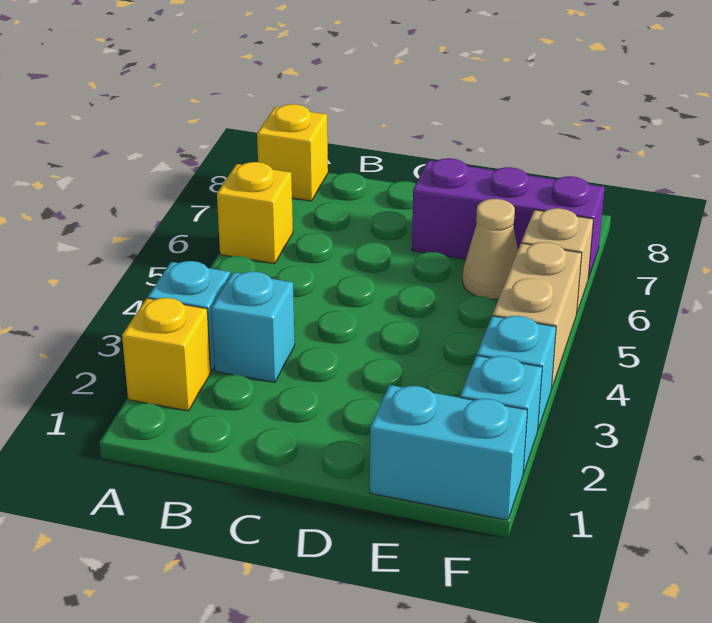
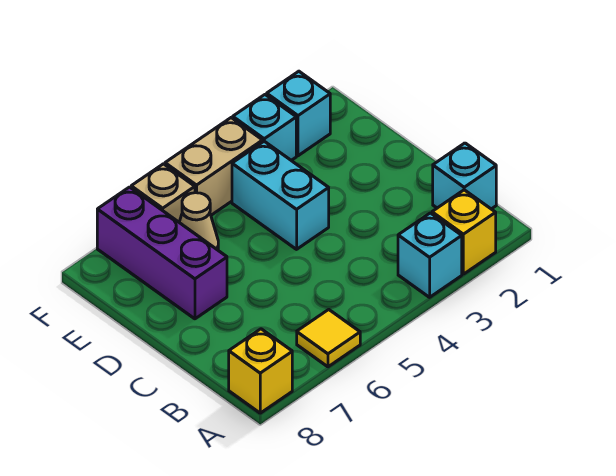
yellow brick A6 level 1 -> yellow tile A6 level 1
cyan brick B3 level 1 -> cyan brick B1 level 1
cyan brick E1:F1 level 1 -> cyan brick D4:E4 level 1

